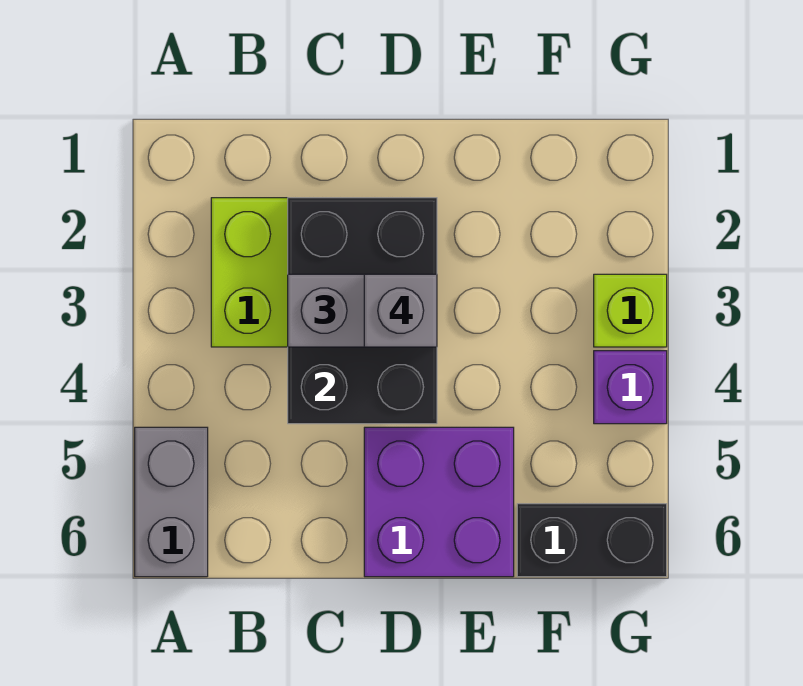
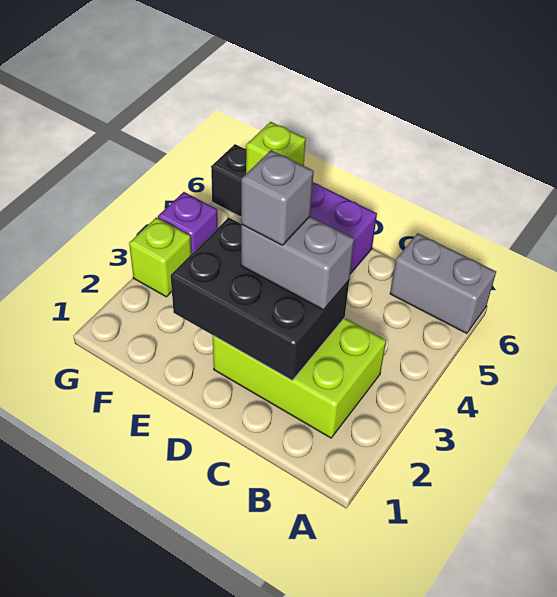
grey brick A5:A6 level 1 -> grey brick A6:B6 level 1
black brick C2:D4 level 2 -> black brick C2:E3 level 2
none -> lime brick F6 level 2

